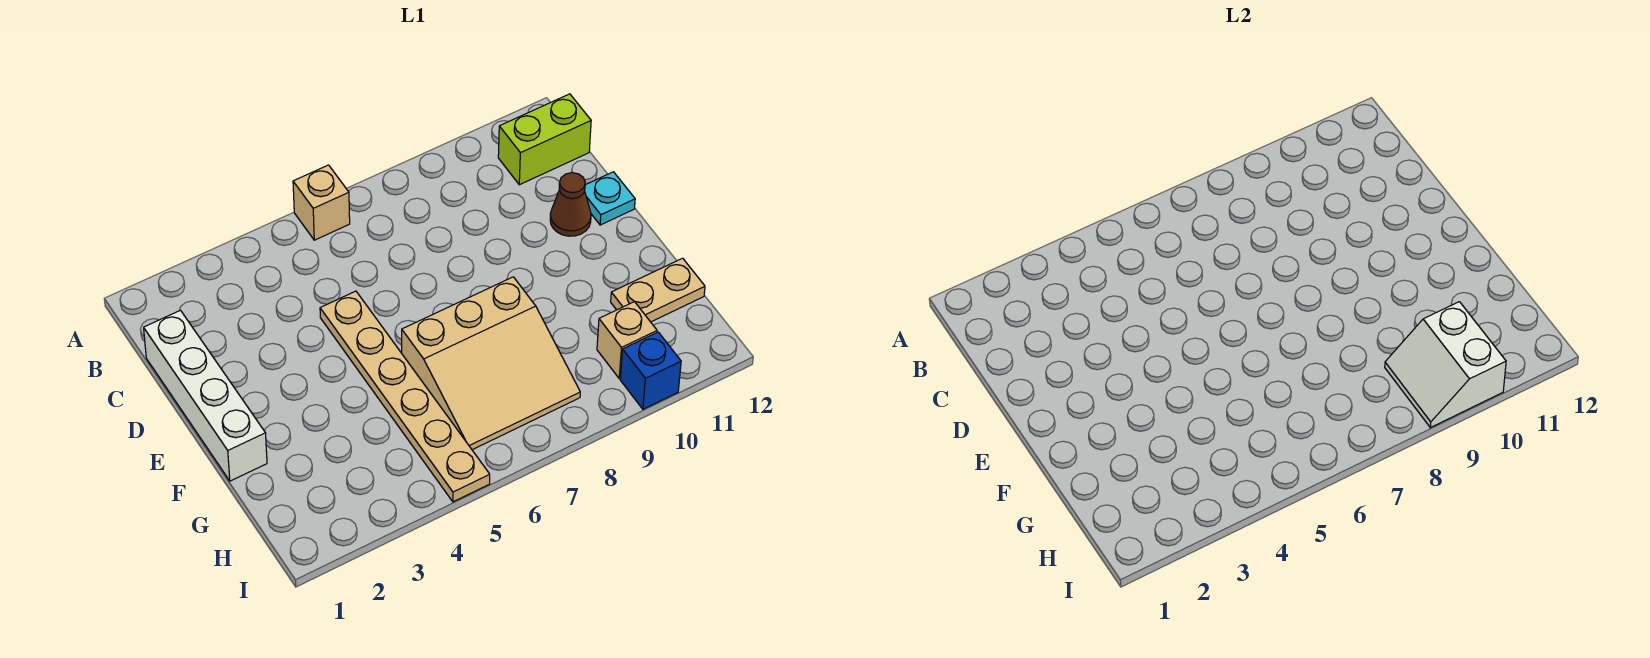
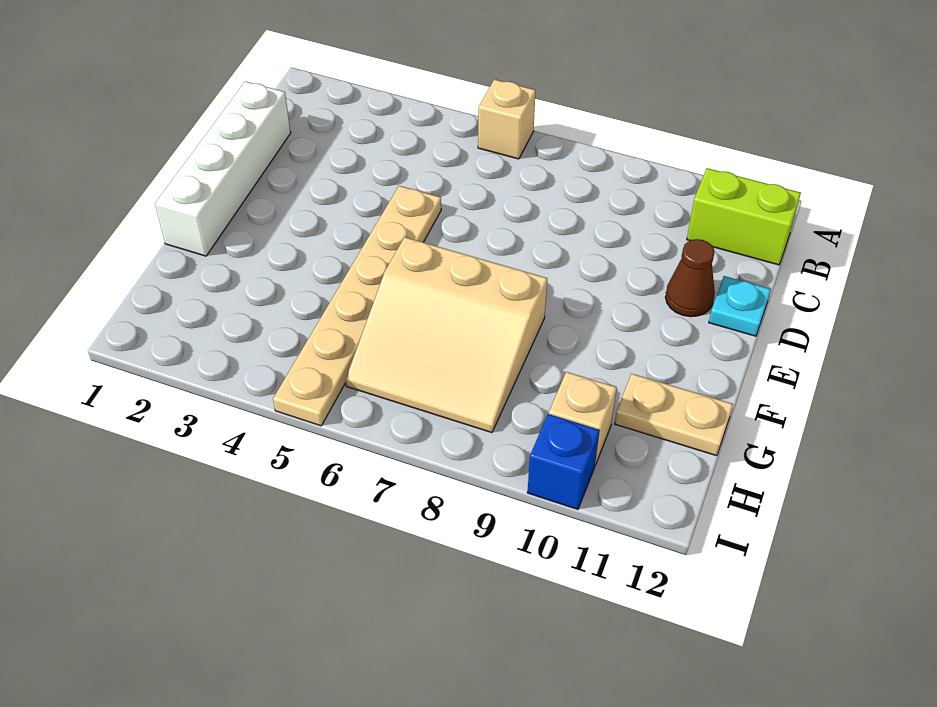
white slope H9:I10 level 2 top 10 -> none

